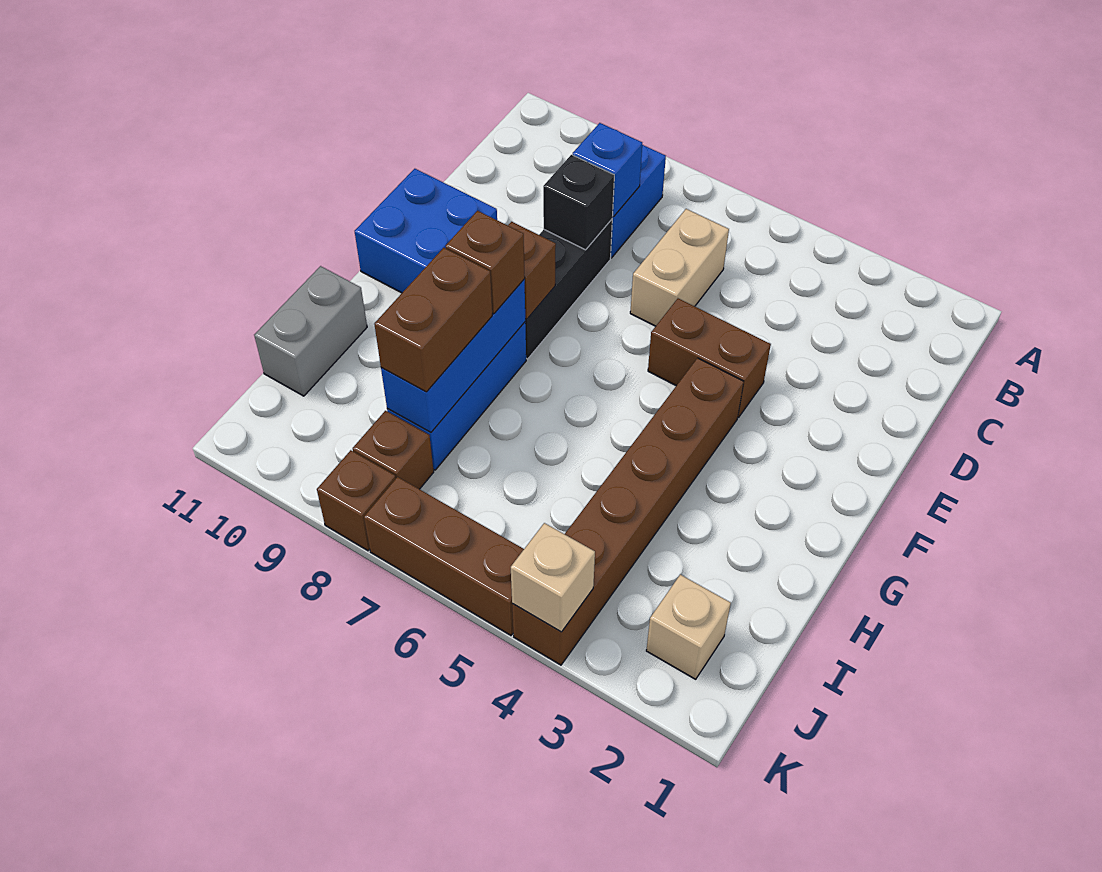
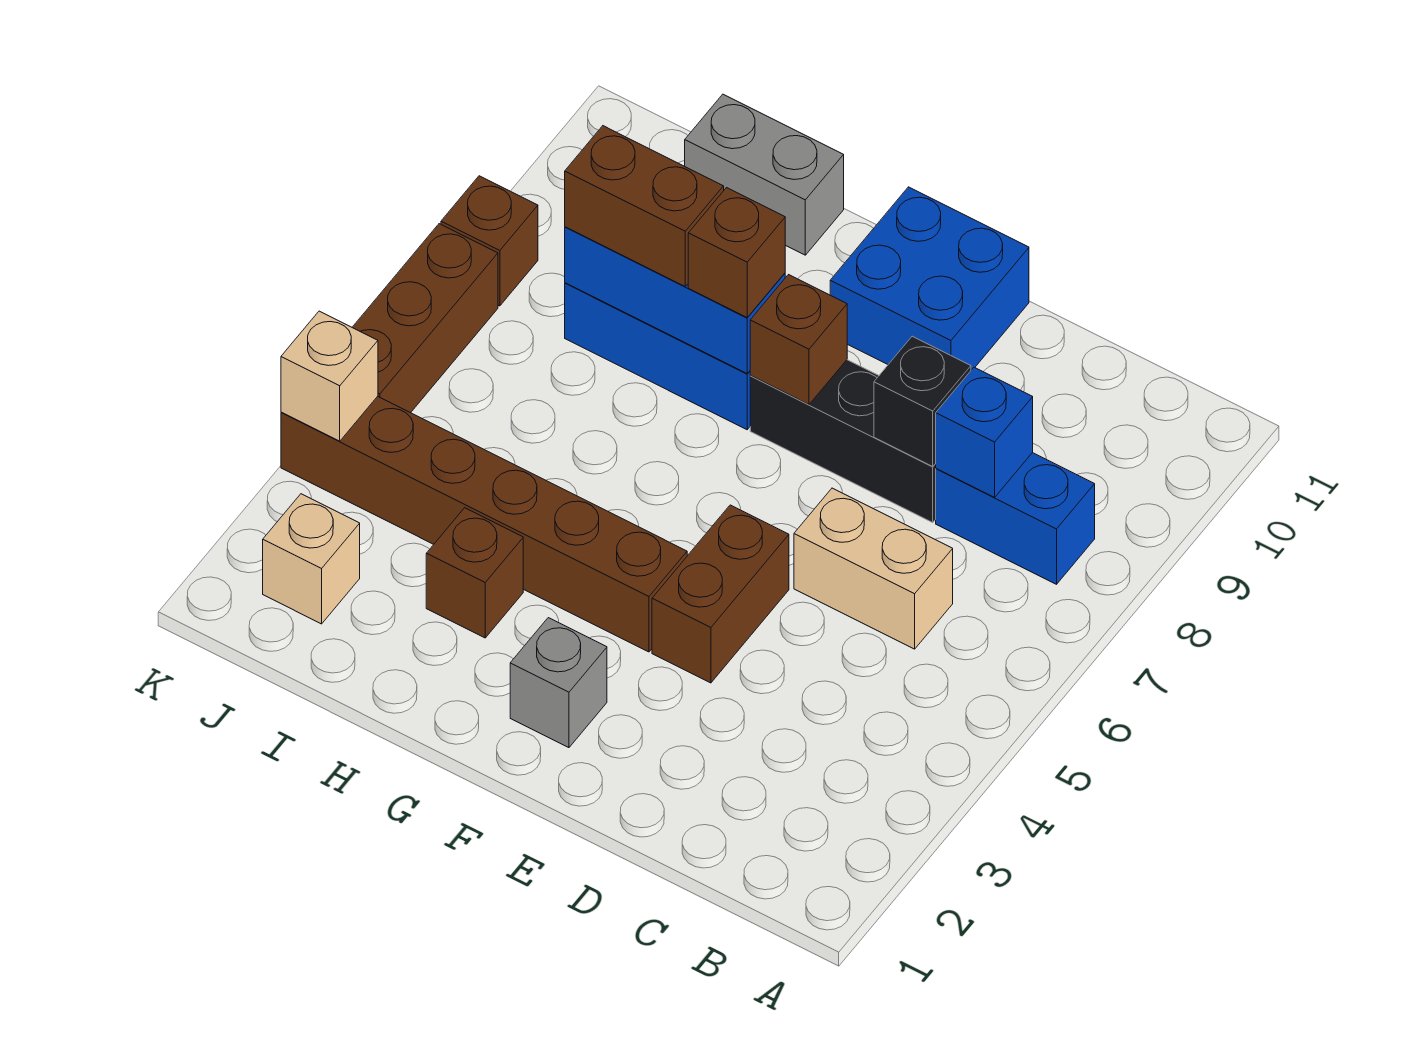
none -> grey brick F2 level 1
brown brick J8 level 1 -> brown brick H3 level 1

